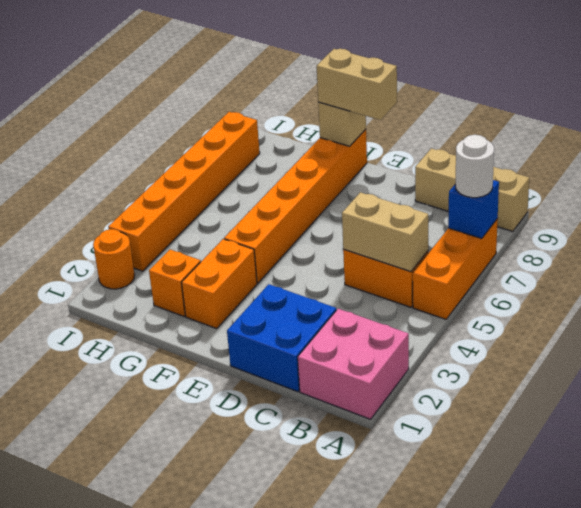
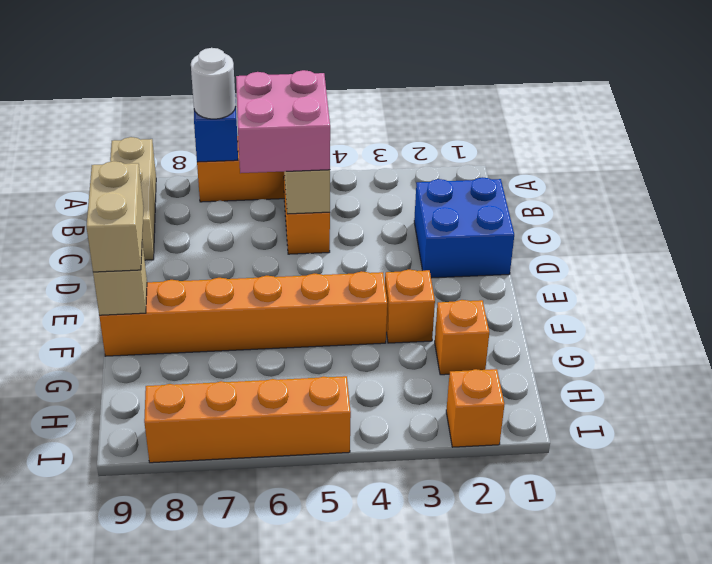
pink brick A1:B2 level 1 -> pink brick B5:C6 level 3
orange brick F2:F3 level 1 -> orange brick F3 level 1
orange round brick I2 level 1 -> orange brick I2 level 1
orange brick I3:I8 level 1 -> orange brick I5:I8 level 1

